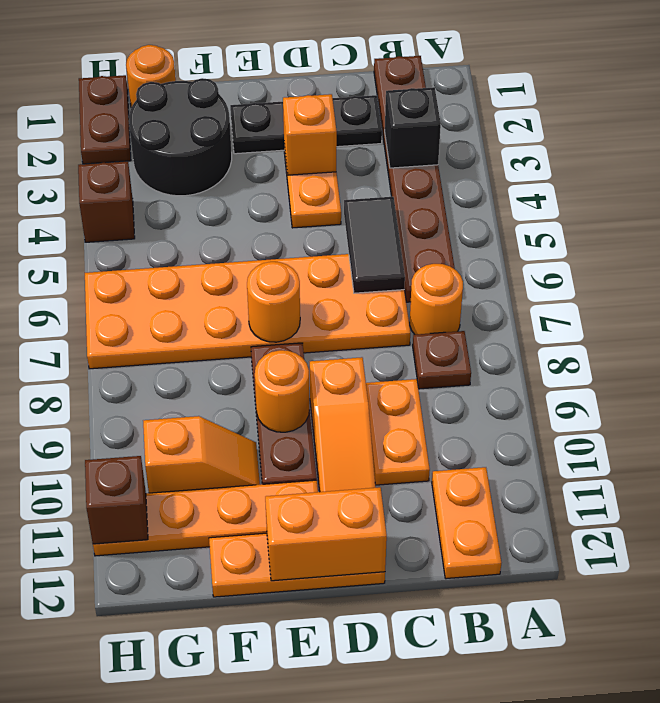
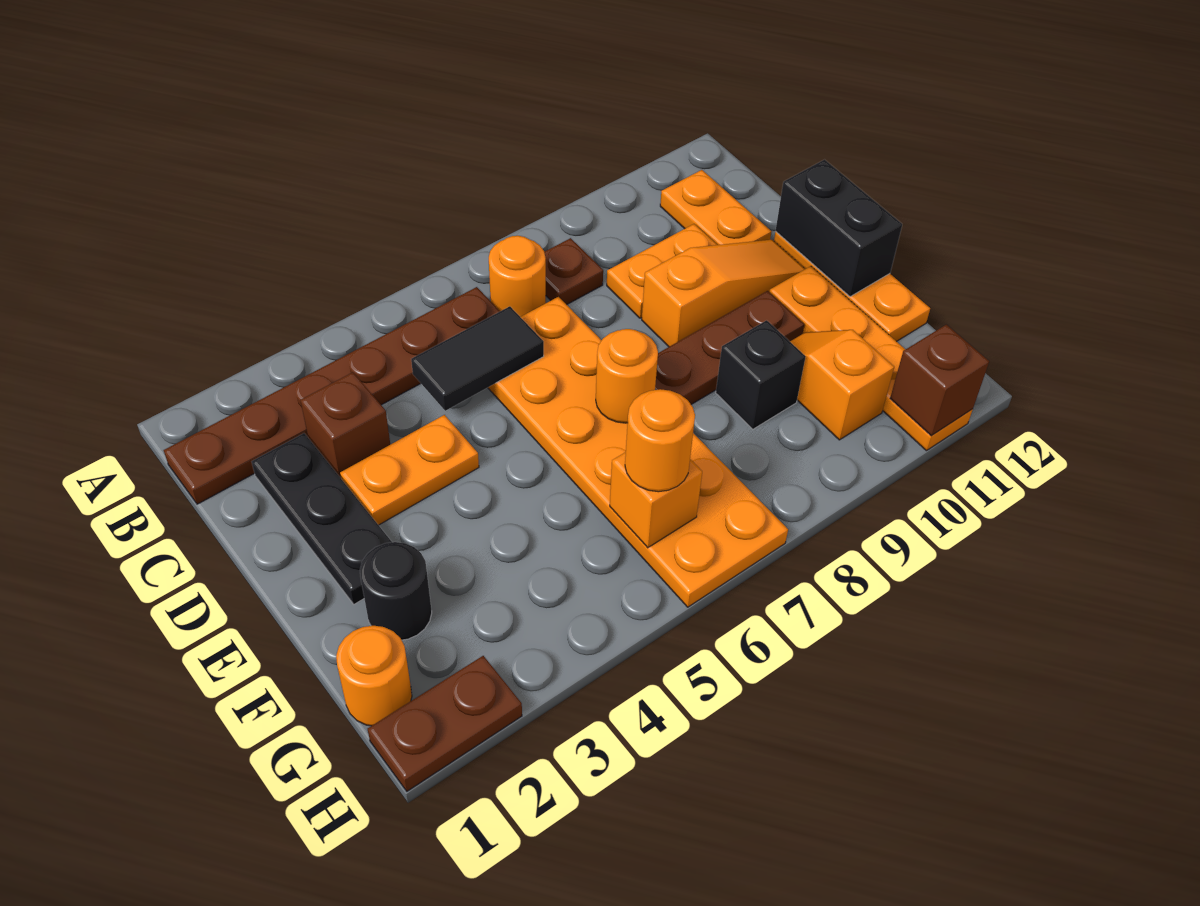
black brick B3 level 2 -> black brick F9 level 1
orange plate B11:B12 level 1 -> orange plate B11:C11 level 1
orange brick D3 level 2 -> orange brick G6 level 2
orange brick D12:E12 level 2 -> black brick D12:E12 level 2
orange round brick E9 level 2 -> orange round brick G6 level 3
black round brick F2:G3 level 1 -> black round brick F2 level 1
brown brick H4 level 1 -> brown brick C3 level 1

